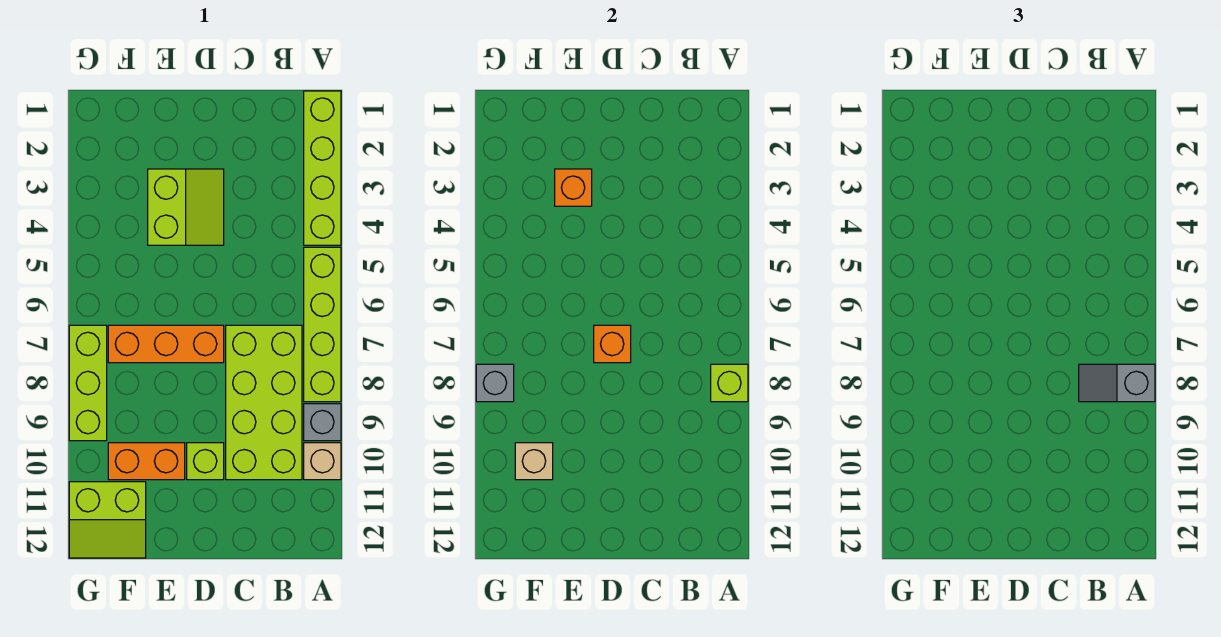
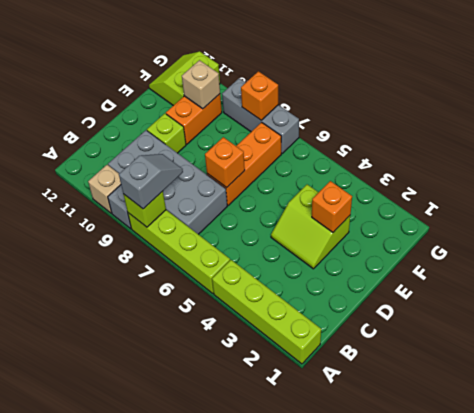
lime brick B7:C10 level 1 -> grey brick B7:C10 level 1
lime brick G7:G9 level 1 -> grey brick G7:G9 level 1
grey brick G8 level 2 -> orange brick G8 level 2

